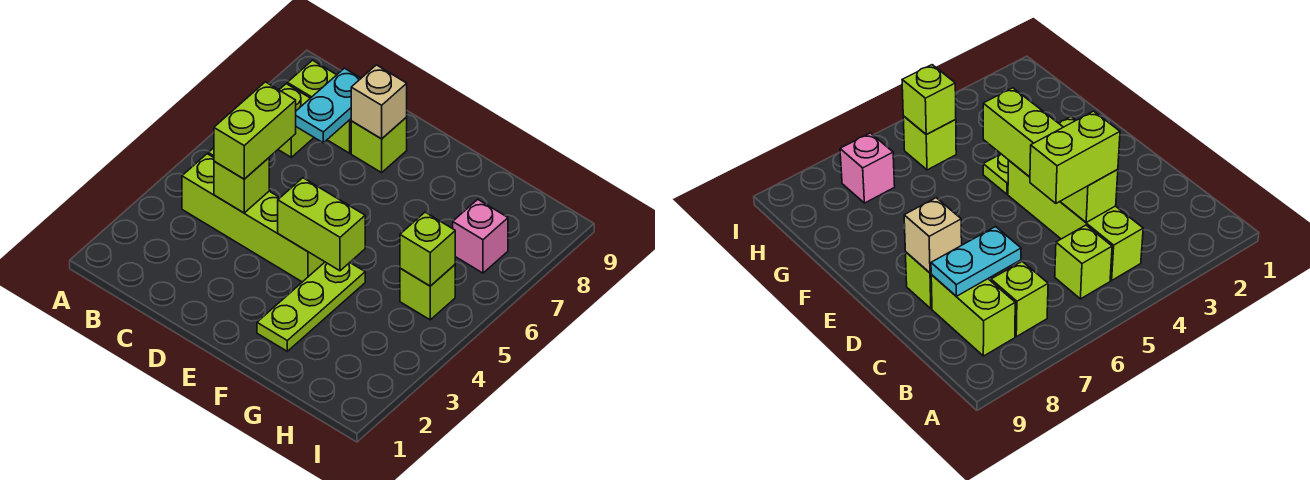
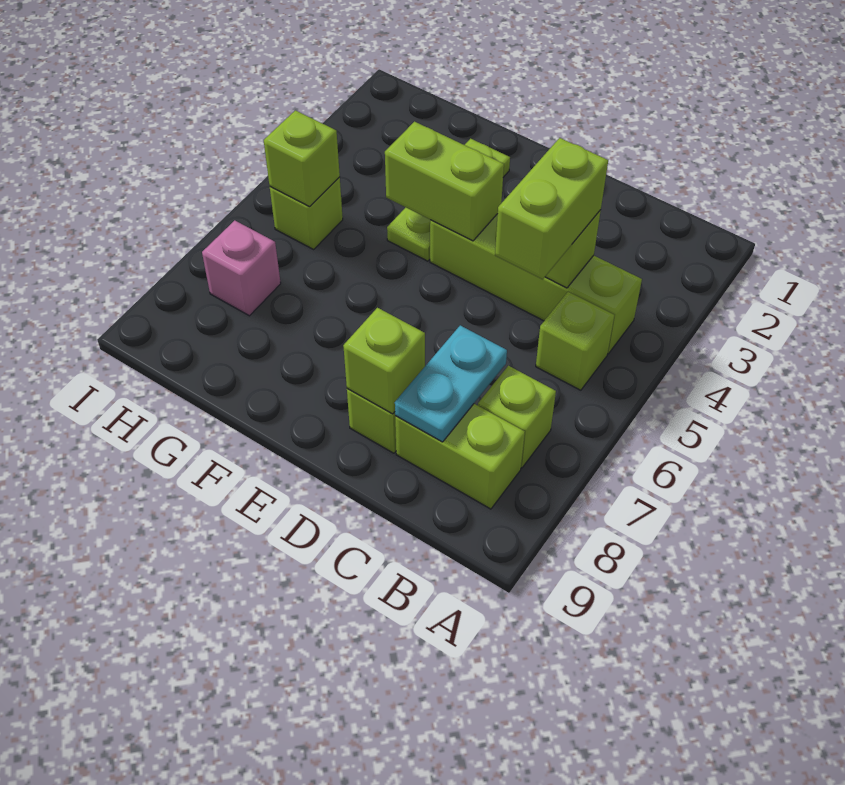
tan brick D8 level 2 -> lime brick D8 level 2

